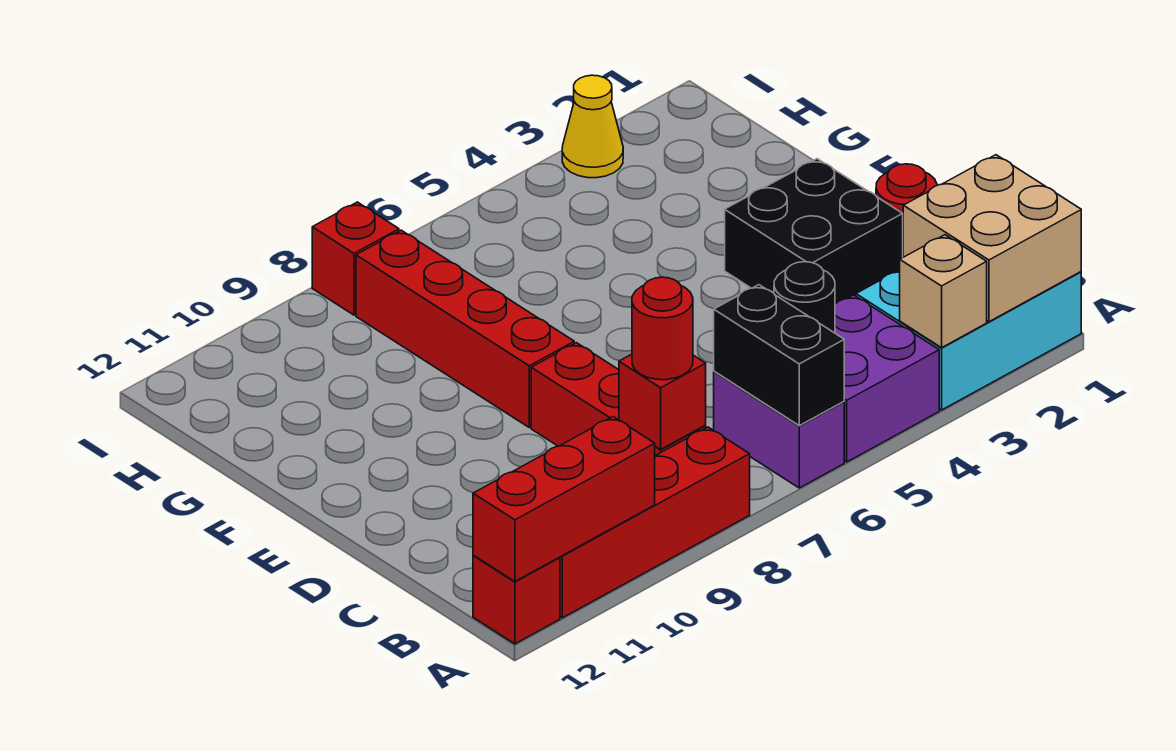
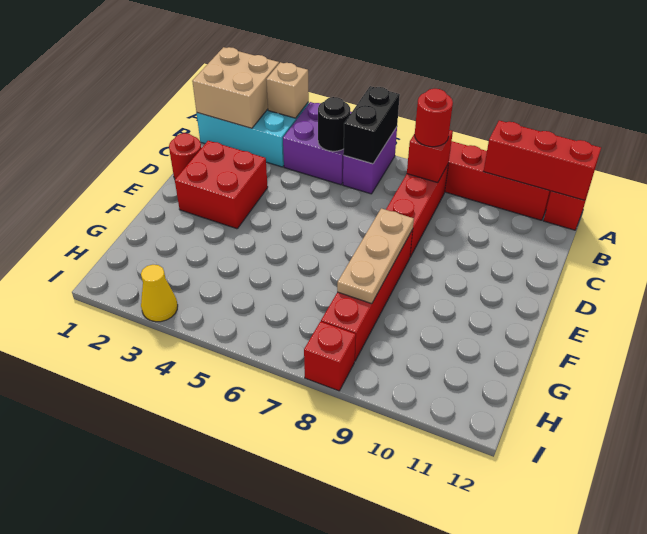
black brick D2:E3 level 1 -> red brick D2:E3 level 1
none -> tan plate E8:G8 level 2

